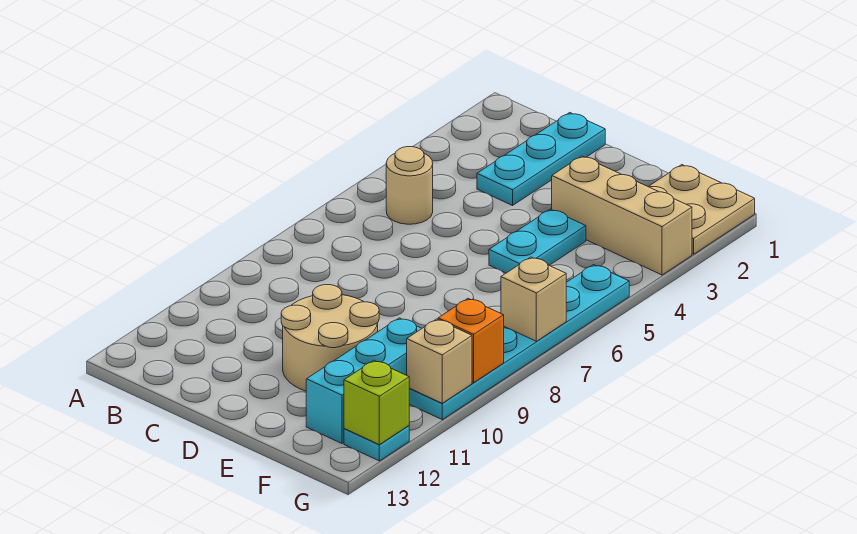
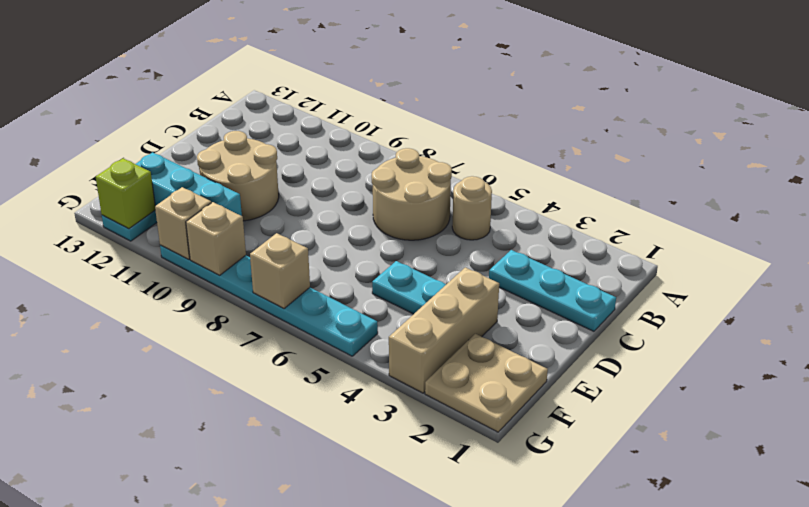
none -> tan round brick B6:C7 level 1
orange brick G9 level 2 -> tan brick G9 level 2

